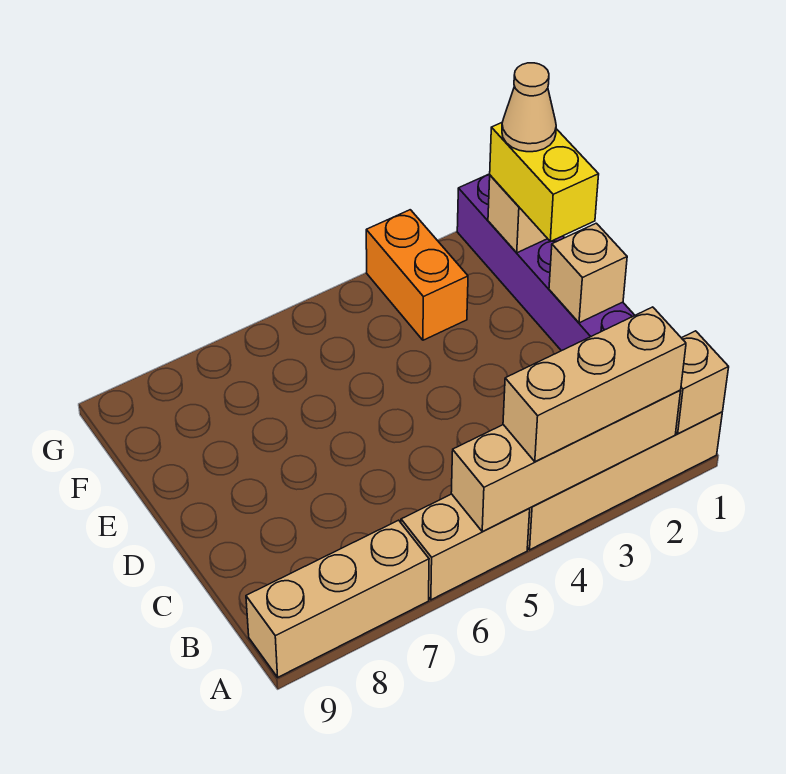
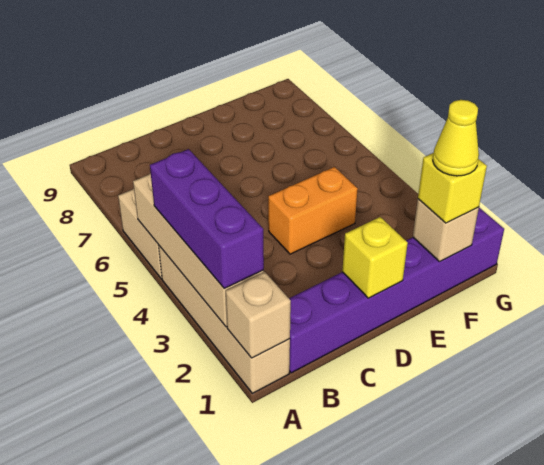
tan brick A2:A4 level 3 -> purple brick A2:A4 level 3
tan brick A7:A9 level 1 -> none
tan brick D1 level 2 -> yellow brick D1 level 2
yellow brick E1:F1 level 3 -> yellow brick F1 level 3
tan cone F1 level 4 -> yellow cone F1 level 4
orange brick F3:G3 level 1 -> orange brick D4:E4 level 1

